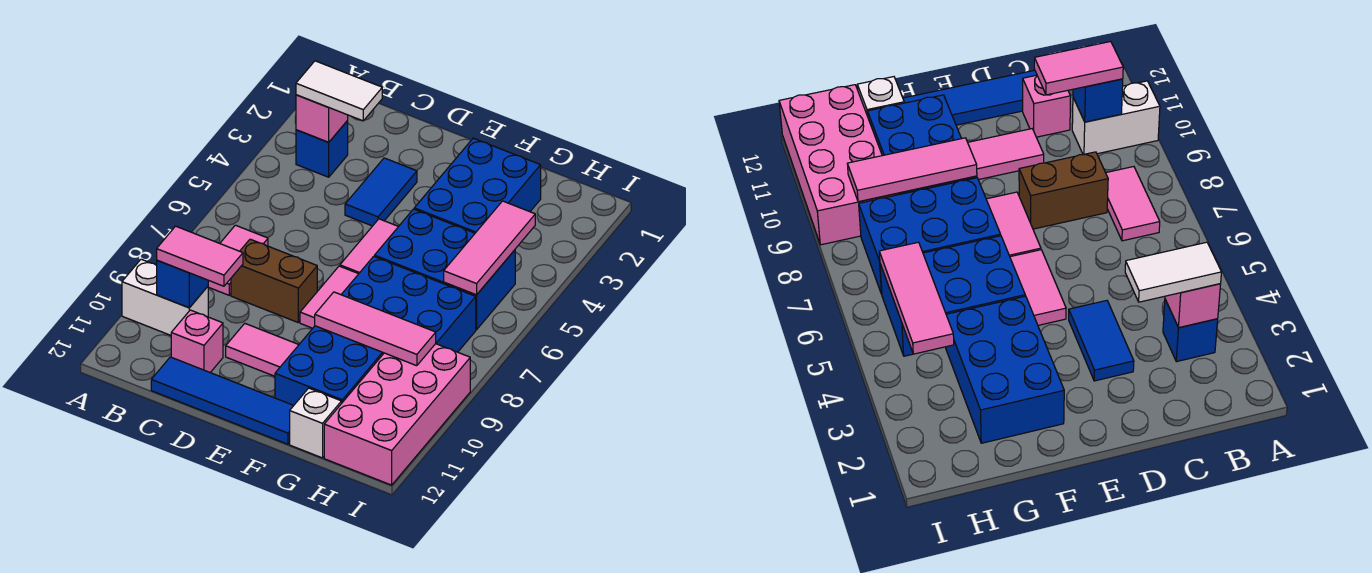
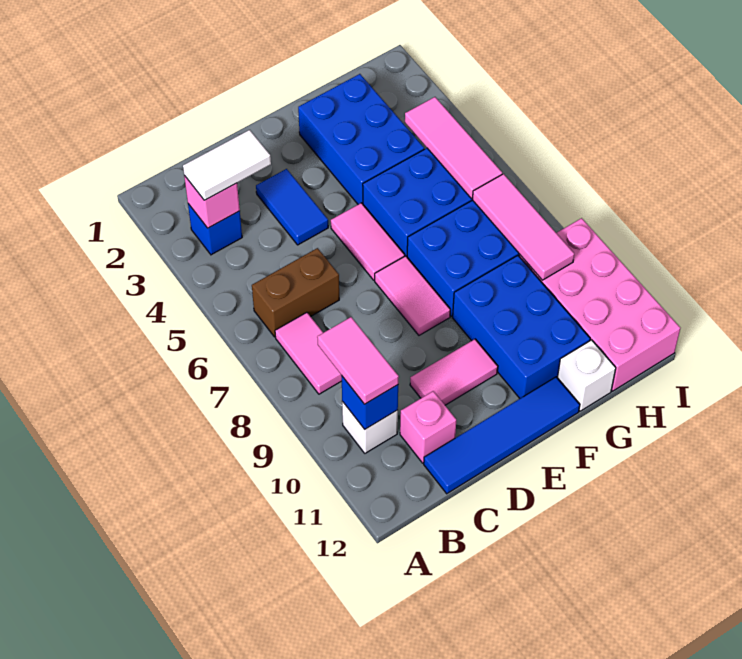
white brick A10:B10 level 1 -> white brick B10 level 1
pink tile B10:C10 level 3 -> pink tile B9:B10 level 3
brown brick C8:D8 level 1 -> brown brick B6:C6 level 1
pink tile F9:H9 level 2 -> pink tile H7:H9 level 2

